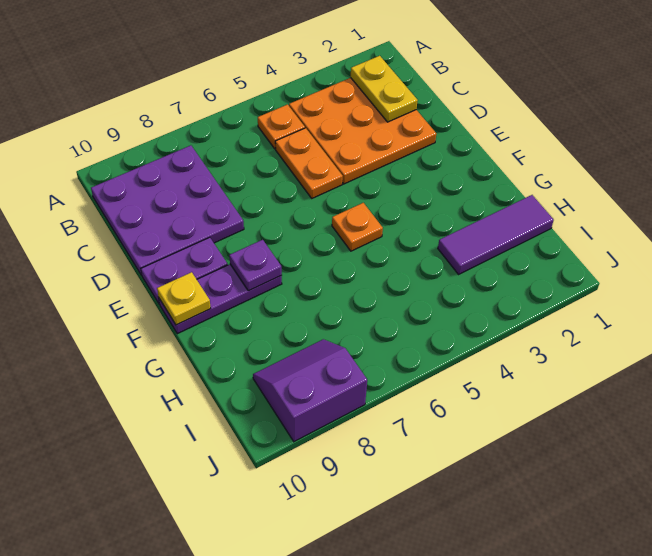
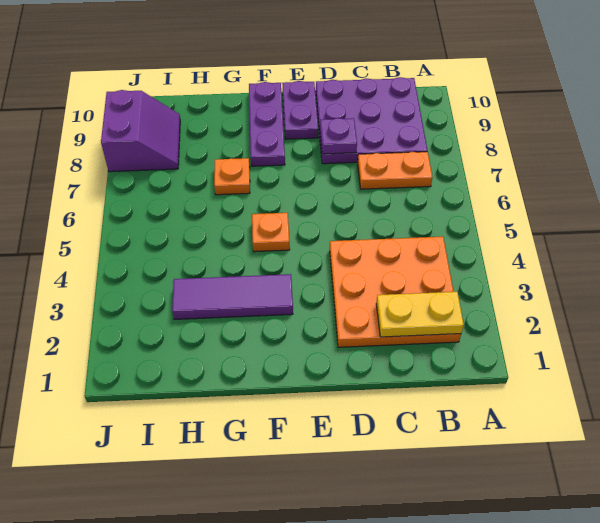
orange plate B5 level 1 -> orange plate G7 level 1
orange plate C5:D5 level 1 -> orange plate B7:C7 level 1
purple plate F8 level 2 -> purple plate D8 level 2
yellow plate F10 level 2 -> none
purple tile H1:H3 level 1 -> purple tile F3:H3 level 1

